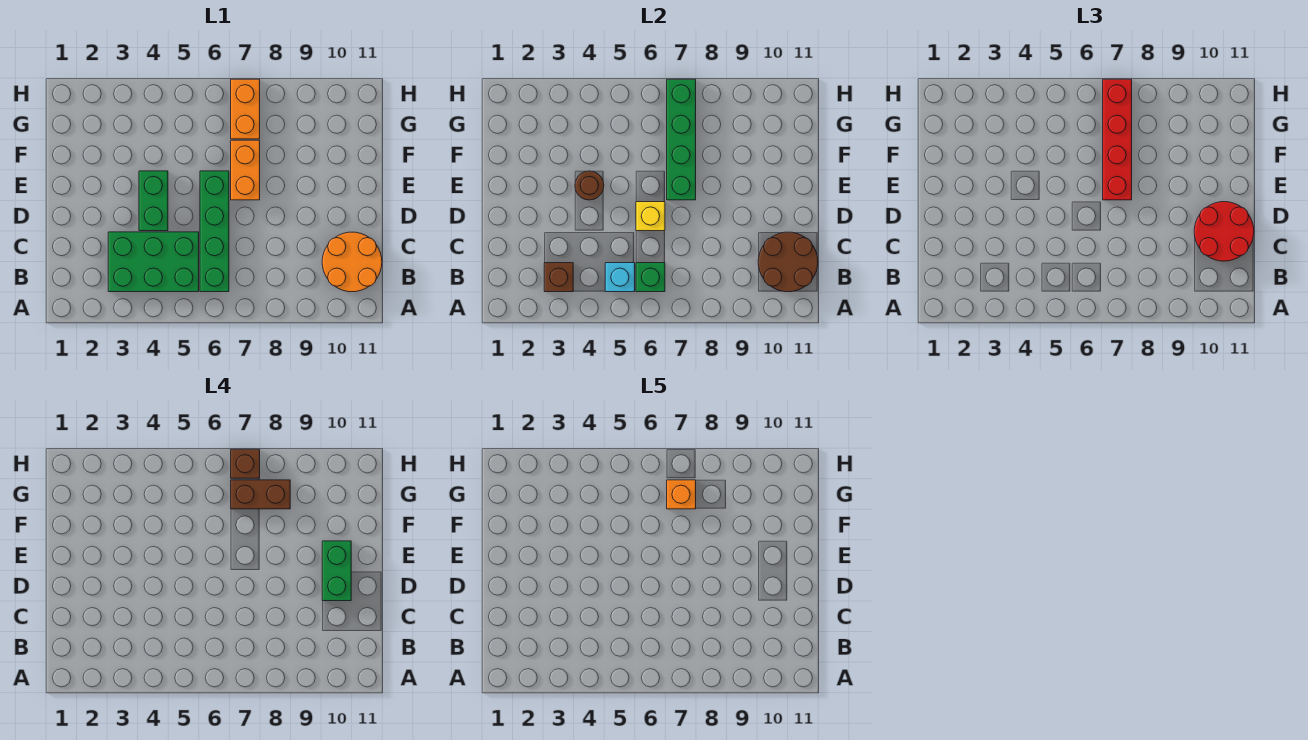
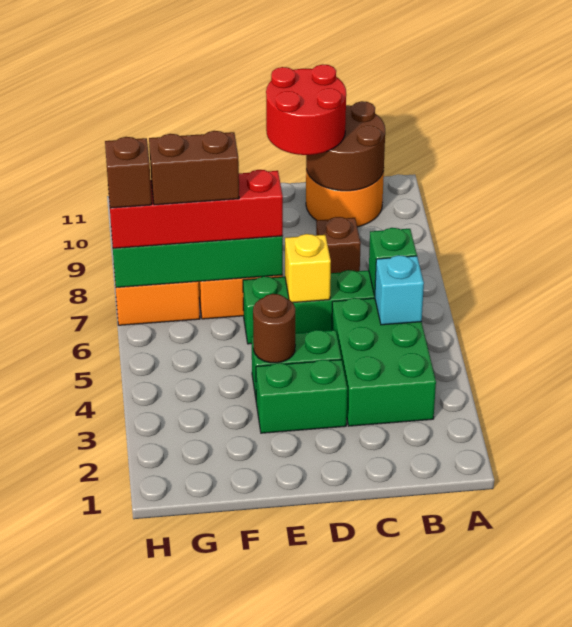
brown brick B3 level 2 -> brown brick C8 level 1
green brick D10:E10 level 4 -> green brick D3:E3 level 1
brown brick G7:G8 level 4 -> brown brick F7:G7 level 4
orange brick G7 level 5 -> none

